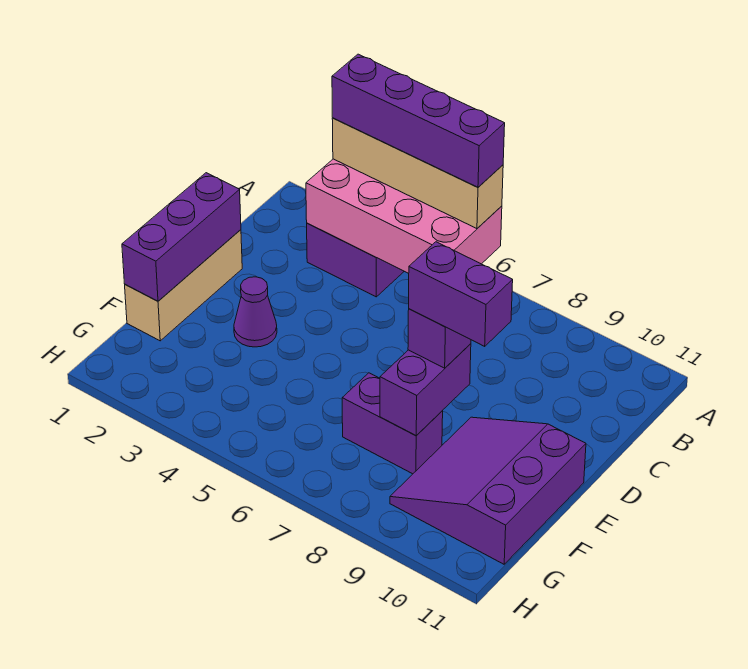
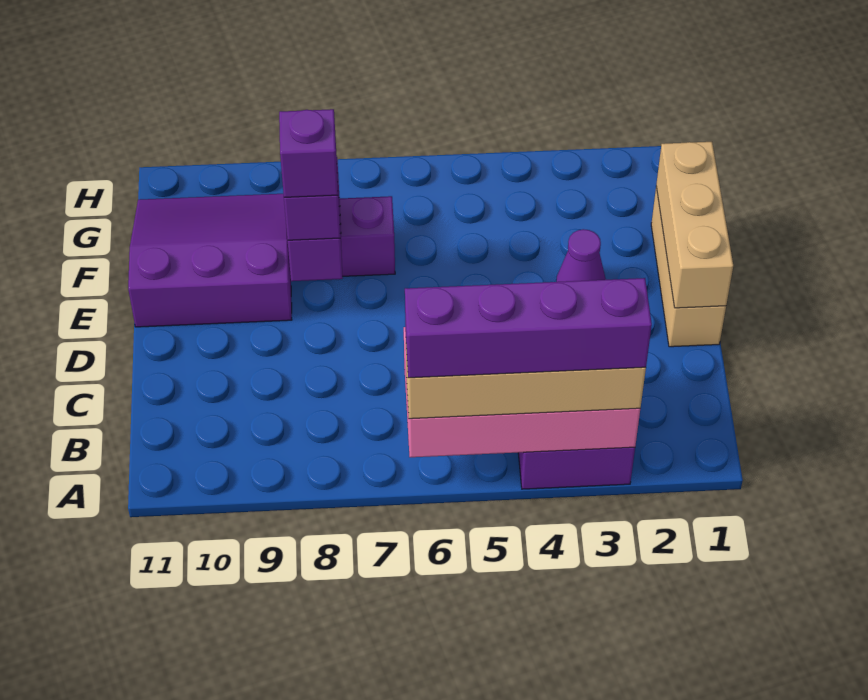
purple brick D1:F1 level 2 -> tan brick D1:F1 level 2
purple brick E8:E9 level 4 -> purple brick E8 level 4
purple slope E9:G11 level 1 top 11 -> purple slope E9:G11 level 1 top E

